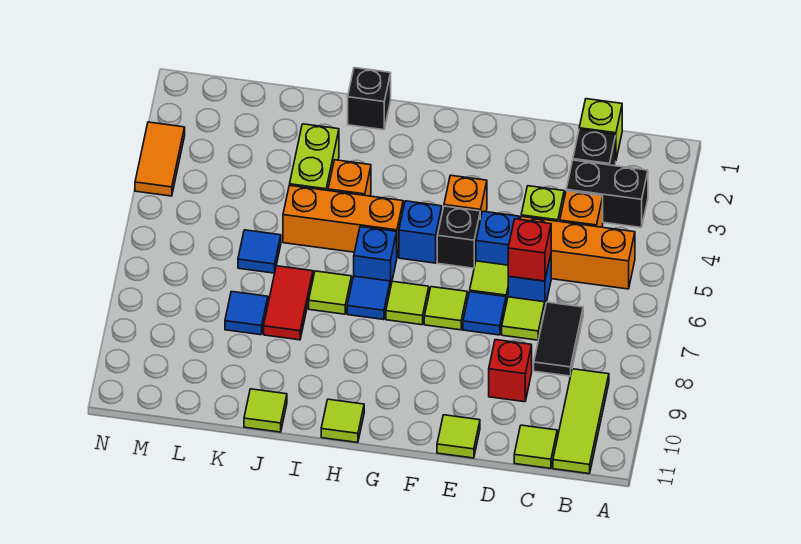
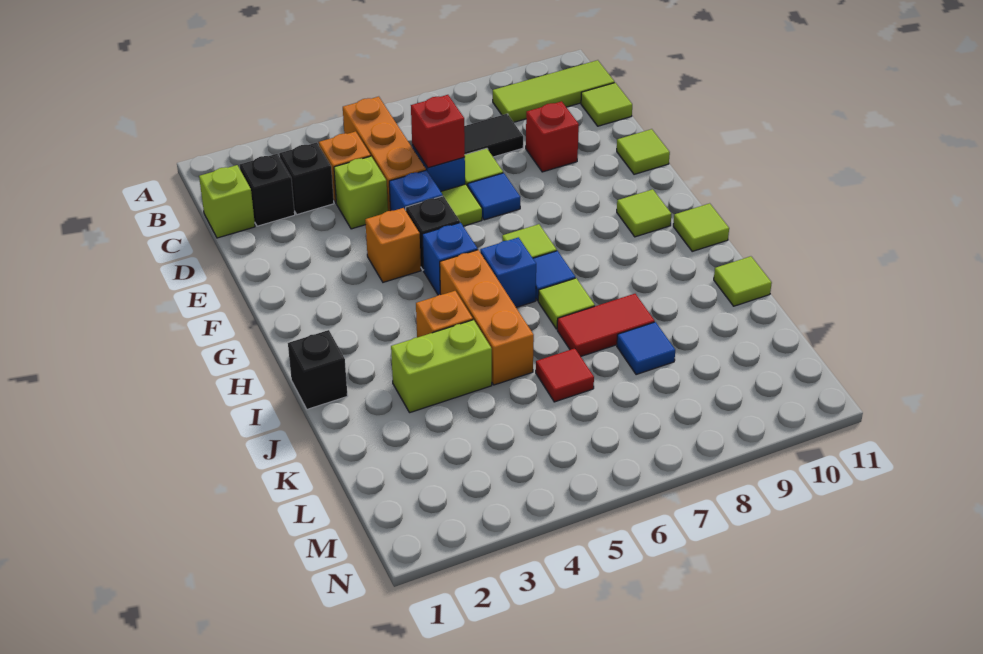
black brick B3:C3 level 1 -> black brick C3 level 1
lime tile F7 level 1 -> lime tile G10 level 1
blue tile K6 level 1 -> red tile K6 level 1
orange tile N3:N4 level 1 -> none

